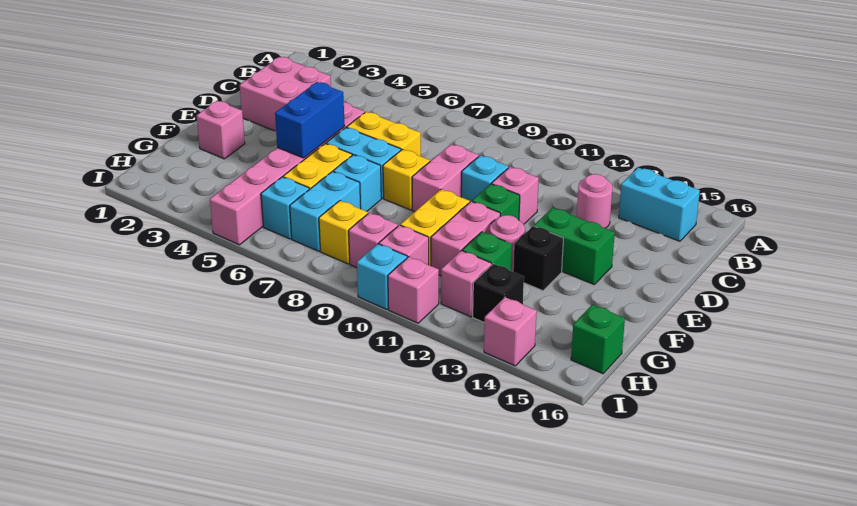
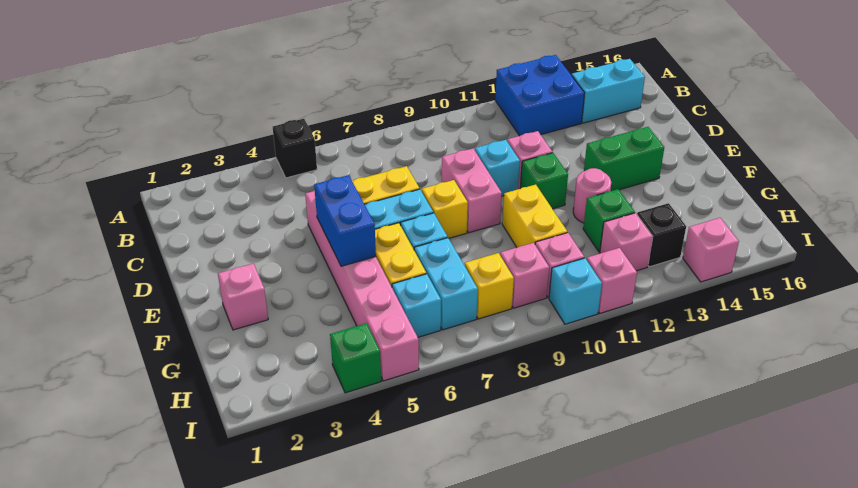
none -> blue brick A12:B13 level 1
pink brick C2:D3 level 1 -> none
pink round brick C13 level 1 -> none
pink brick F11:G11 level 1 -> none
black brick F13 level 1 -> black brick A5 level 1
green brick H16 level 1 -> green brick I4 level 1

